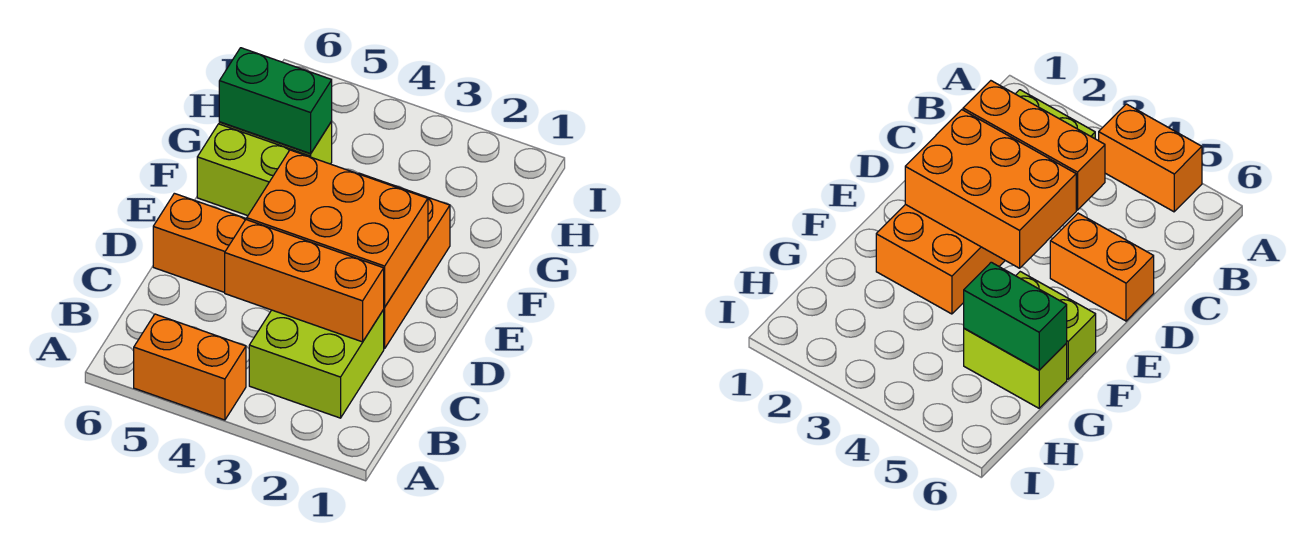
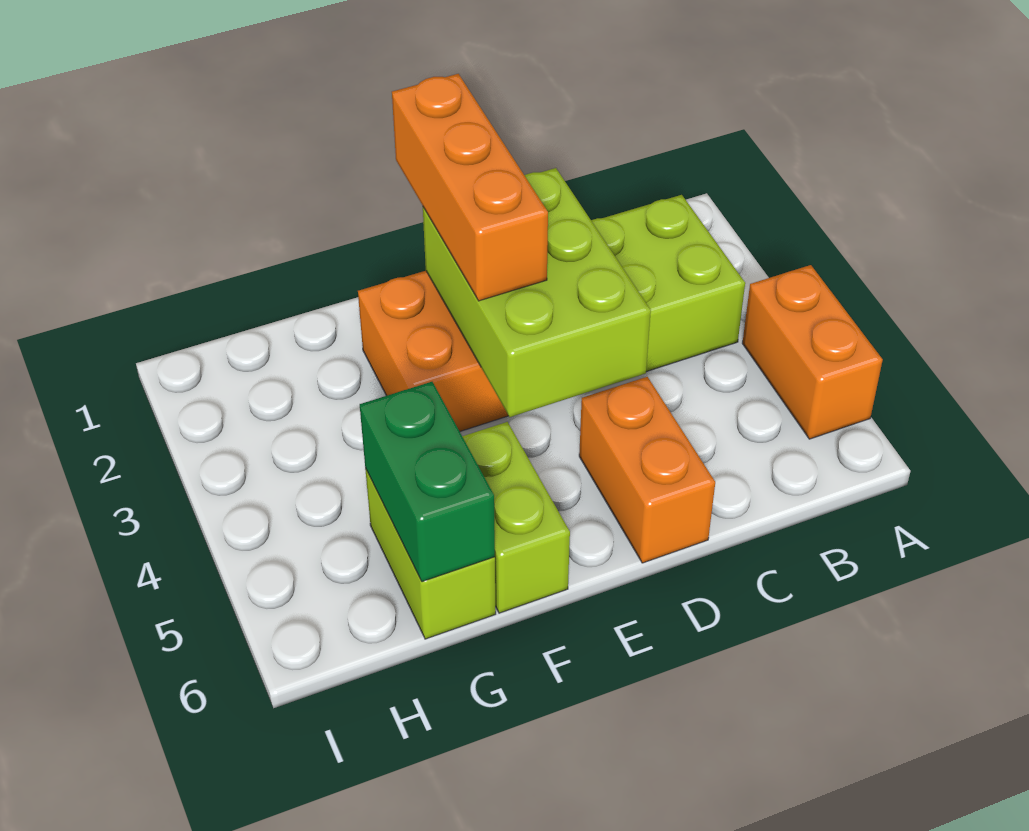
orange brick C2:C4 level 2 -> orange brick E1:E3 level 3
orange brick D2:E4 level 2 -> lime brick D2:E4 level 2

